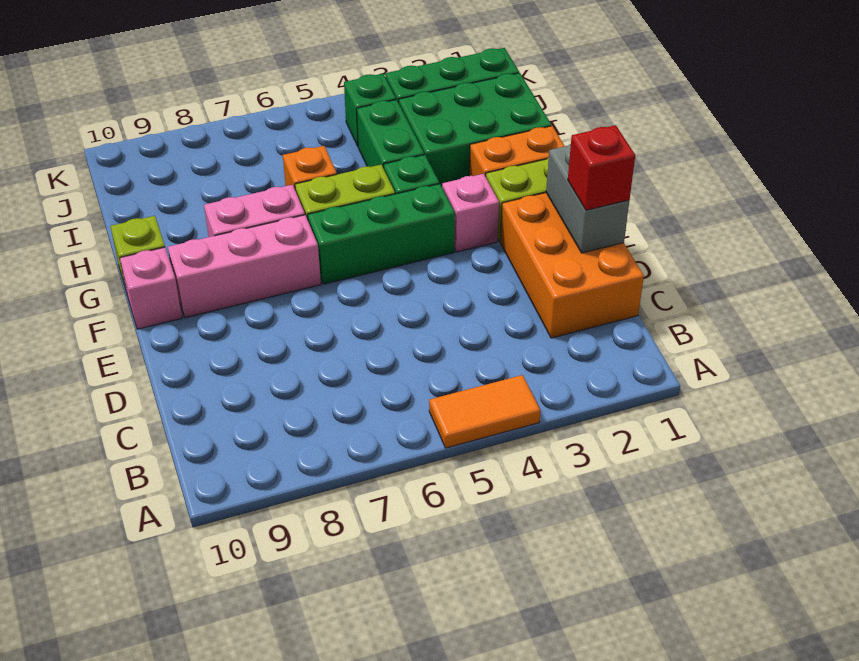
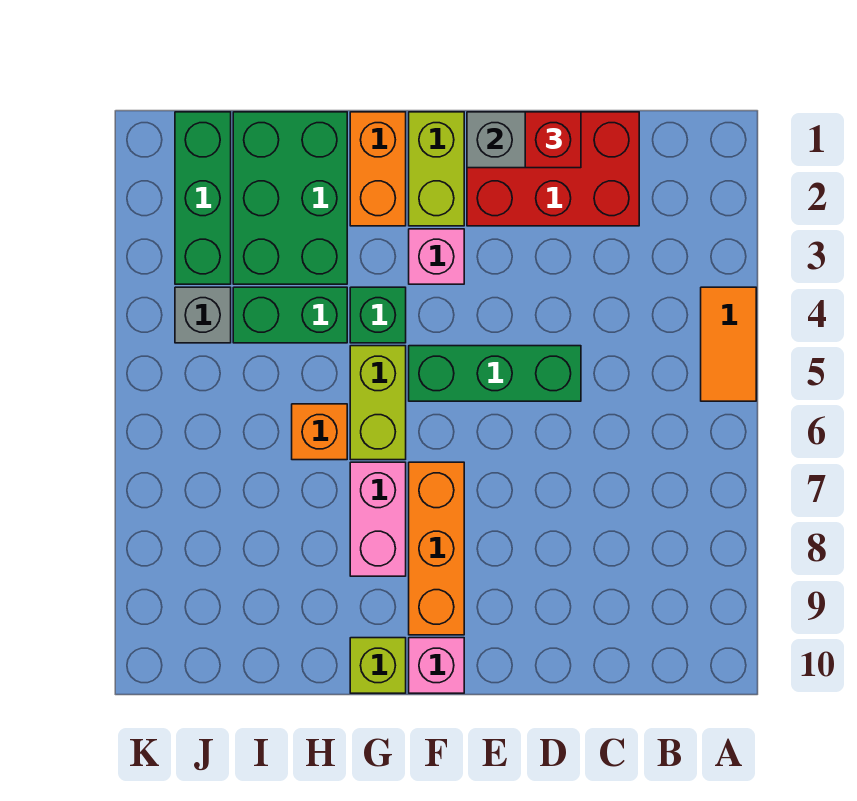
orange brick C1:E2 level 1 -> red brick C1:E2 level 1
green brick F4:F6 level 1 -> green brick D5:F5 level 1
pink brick F7:F9 level 1 -> orange brick F7:F9 level 1
green brick J4 level 1 -> grey brick J4 level 1

